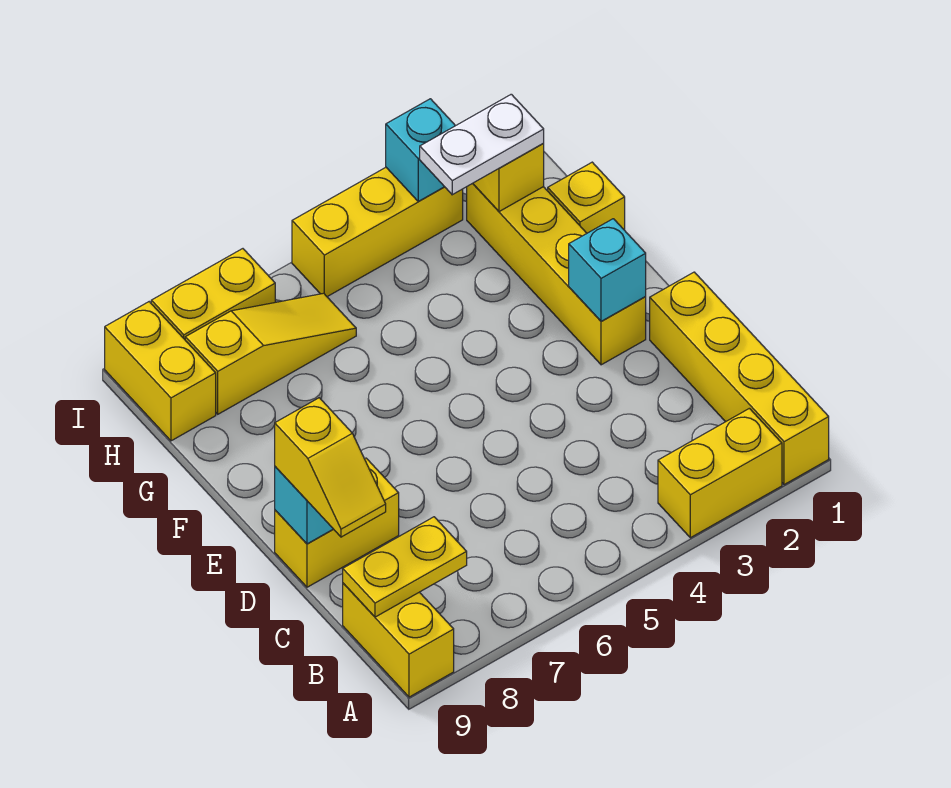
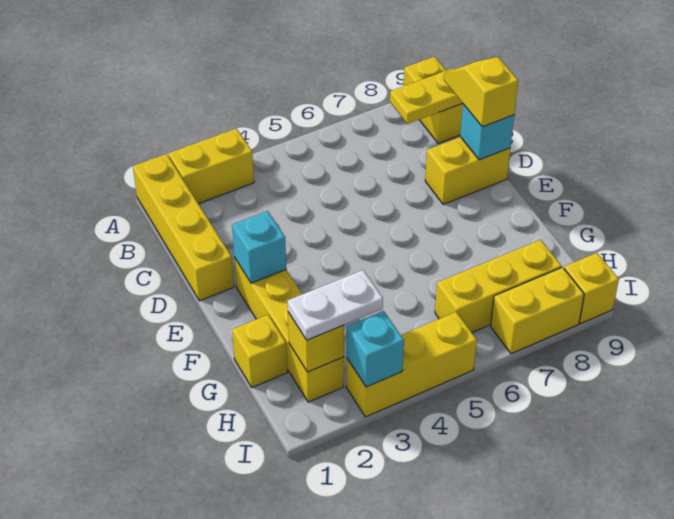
yellow slope H6:H8 level 1 top 8 -> yellow brick H6:H8 level 1
yellow brick H9:I9 level 1 -> yellow brick I9 level 1

